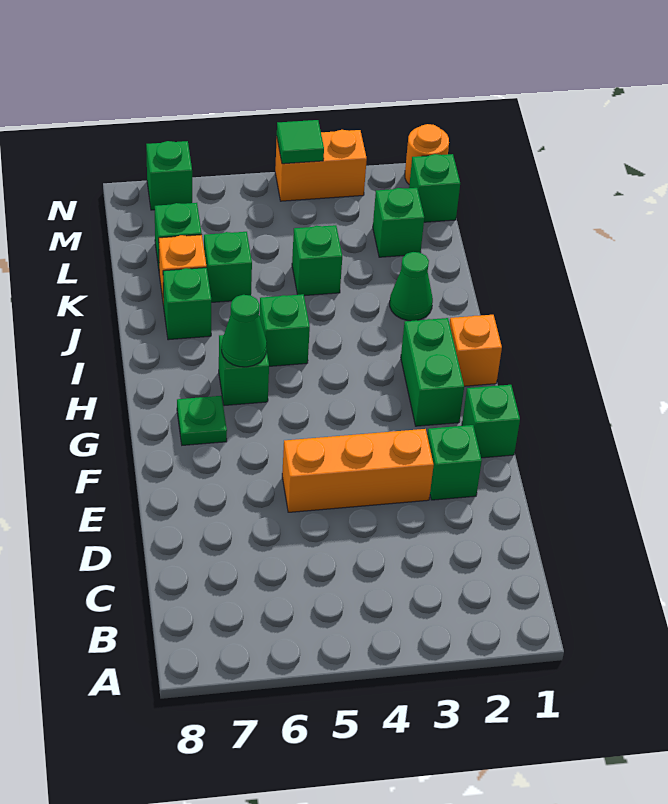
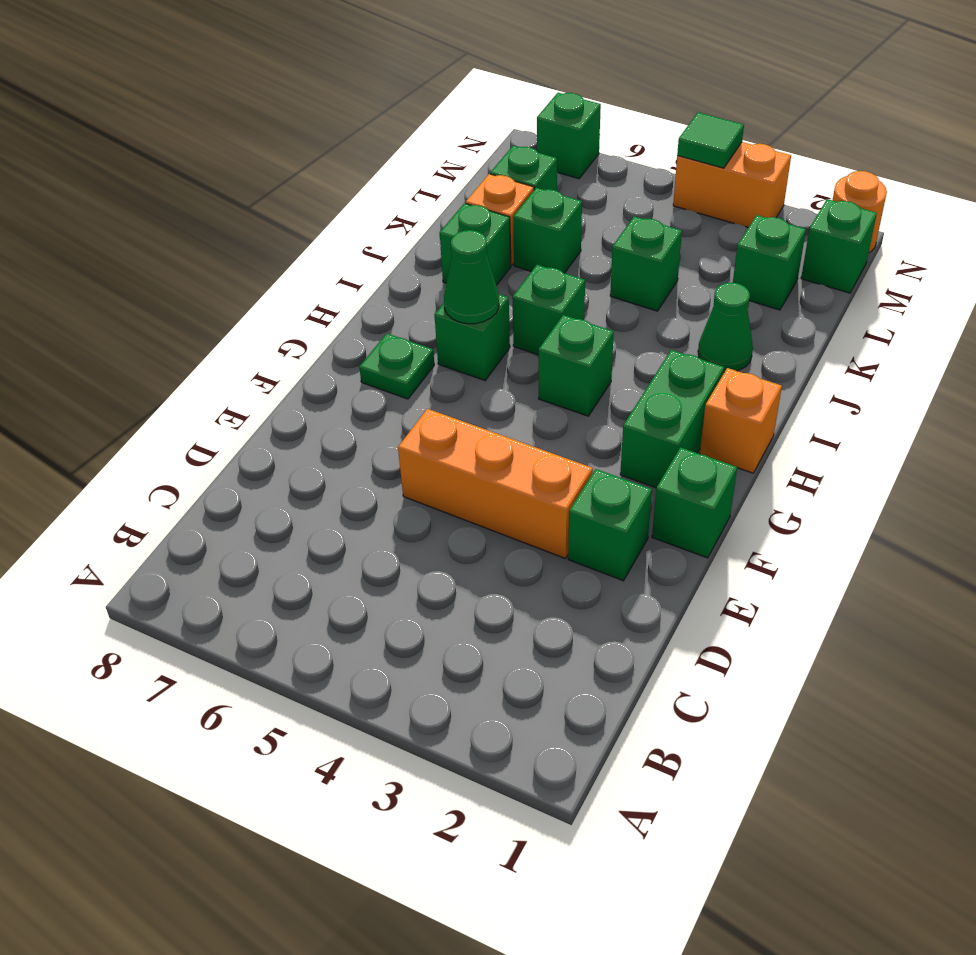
none -> green brick H4 level 1

